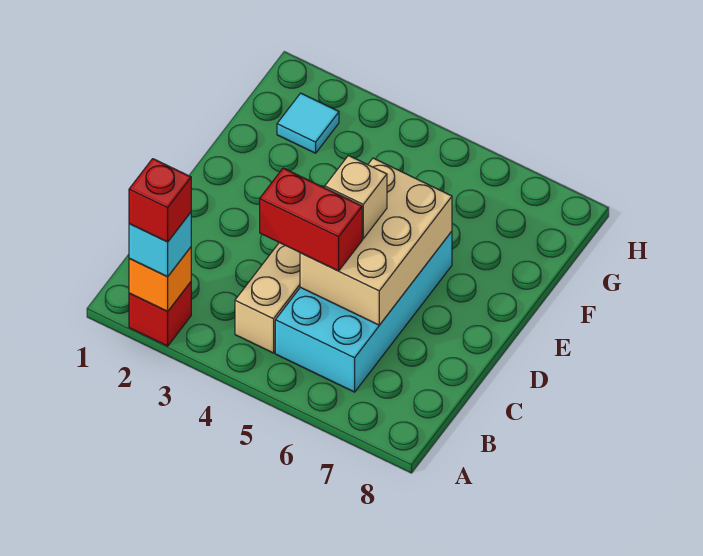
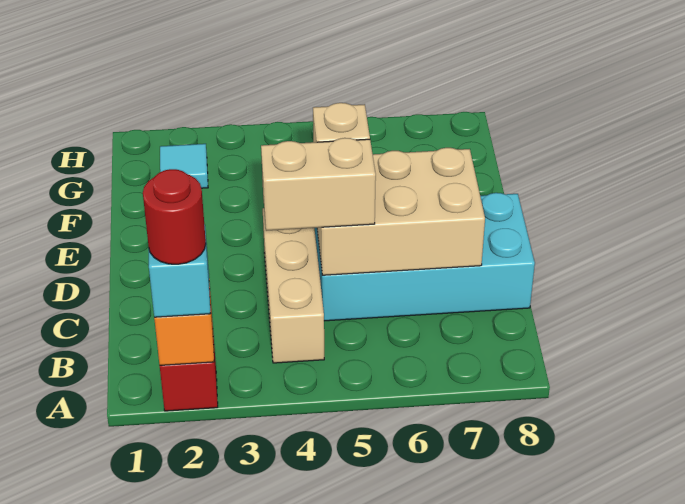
red brick A2 level 4 -> red round brick A2 level 4
cyan brick B5:E6 level 1 -> cyan brick C5:D8 level 1
red brick C4:C5 level 3 -> tan brick C4:C5 level 3
tan brick C5:E6 level 2 -> tan brick C5:D7 level 2

